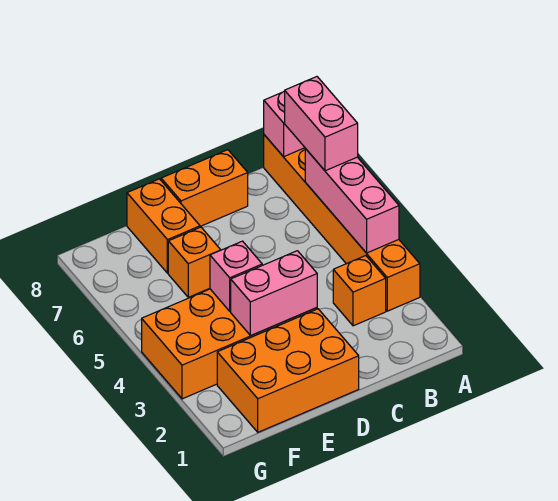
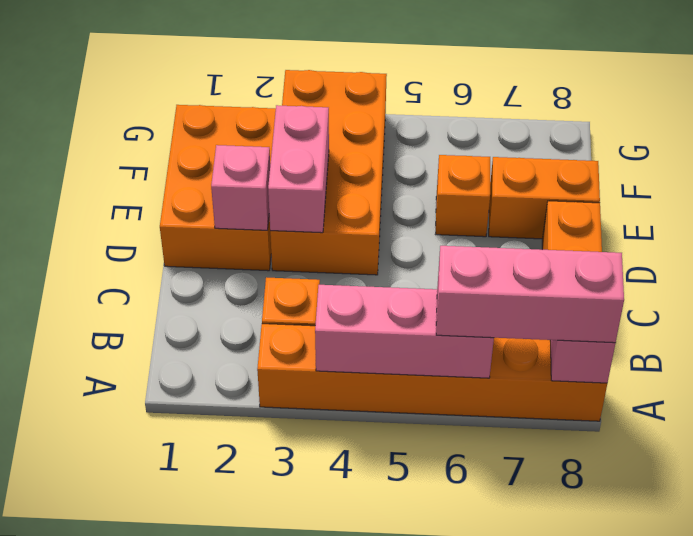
pink brick A6:A7 level 3 -> pink brick A6:A8 level 3
pink brick E4 level 2 -> pink brick D2 level 2

